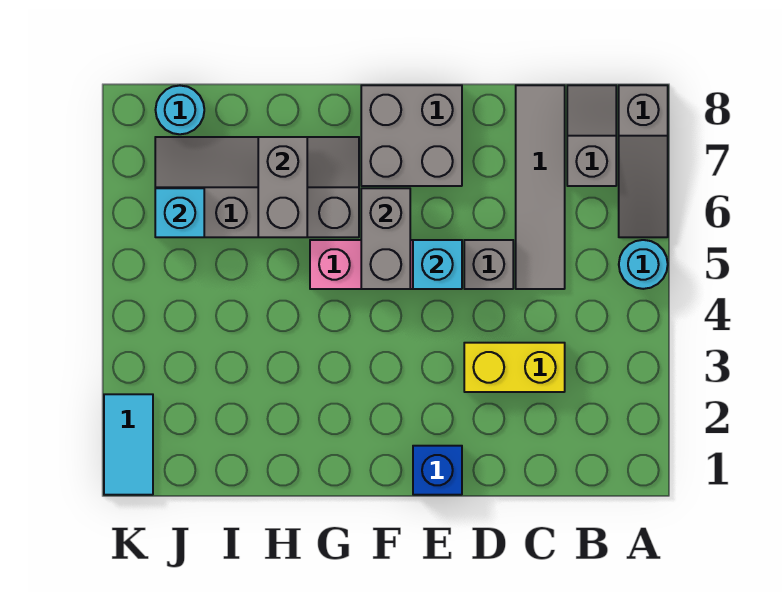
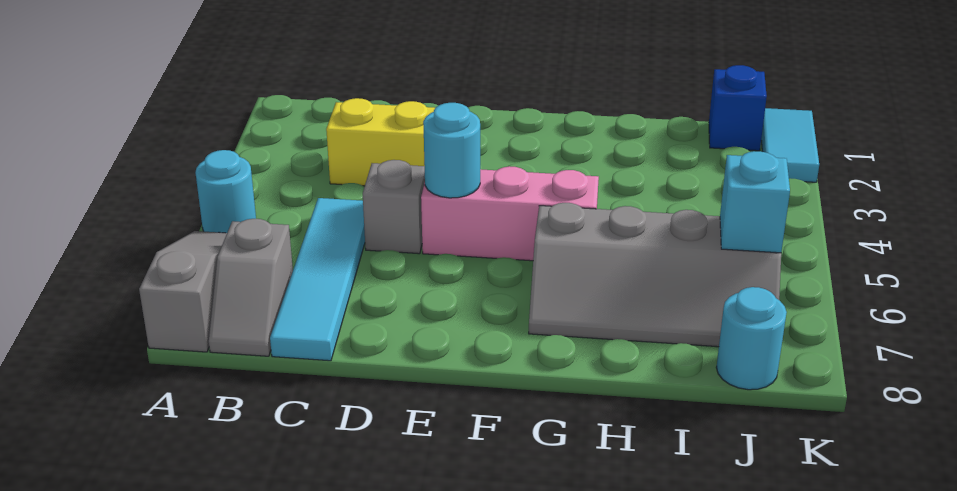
grey tile C5:C8 level 1 -> cyan tile C5:C8 level 1
blue brick E1 level 1 -> blue brick J1 level 1
cyan brick E5 level 2 -> cyan round brick E5 level 2
grey brick E7:F8 level 1 -> none
grey brick F5:F6 level 2 -> none
grey brick H6:H7 level 2 -> none

